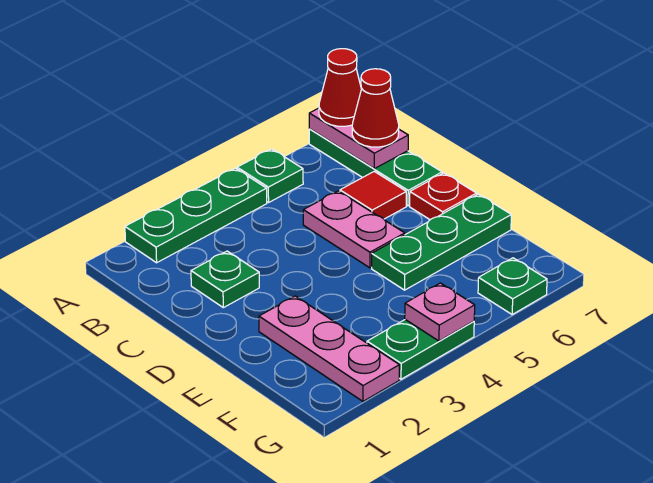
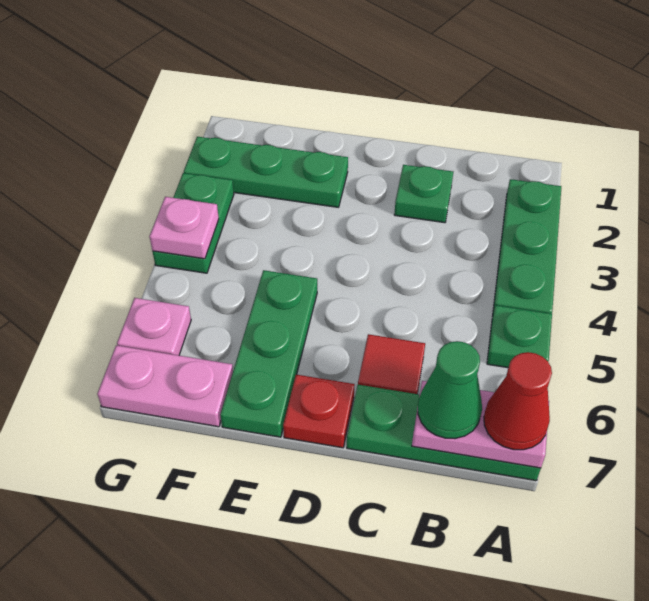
red cone B7 level 3 -> green cone B7 level 3
pink plate C5:D5 level 1 -> pink plate F7:G7 level 1
pink plate E2:G2 level 1 -> green plate E2:G2 level 1
green plate G6 level 1 -> pink plate G6 level 1

